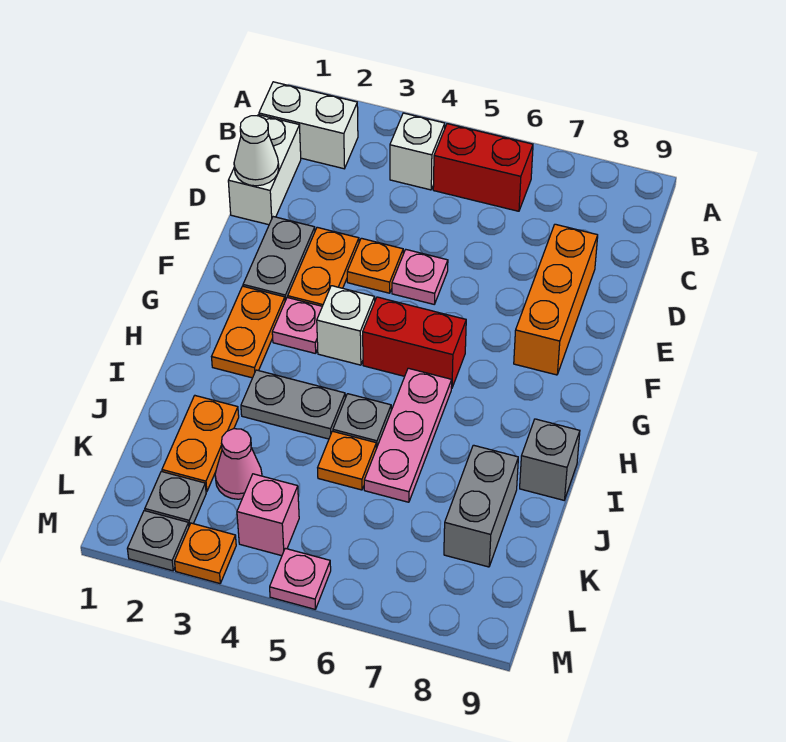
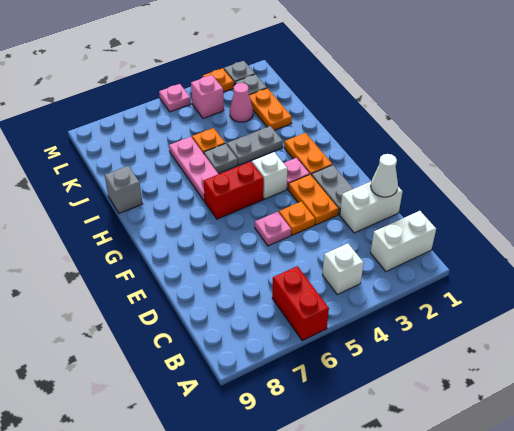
red brick B5:B6 level 1 -> red brick A6:B6 level 1
white brick C1:D1 level 1 -> white brick D1:D2 level 1
orange brick D8:F8 level 1 -> none
grey brick J8:K8 level 1 -> none

